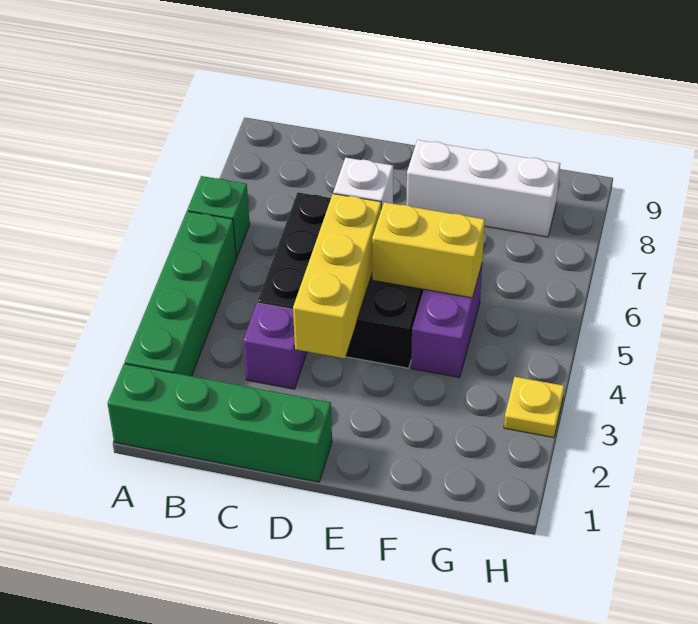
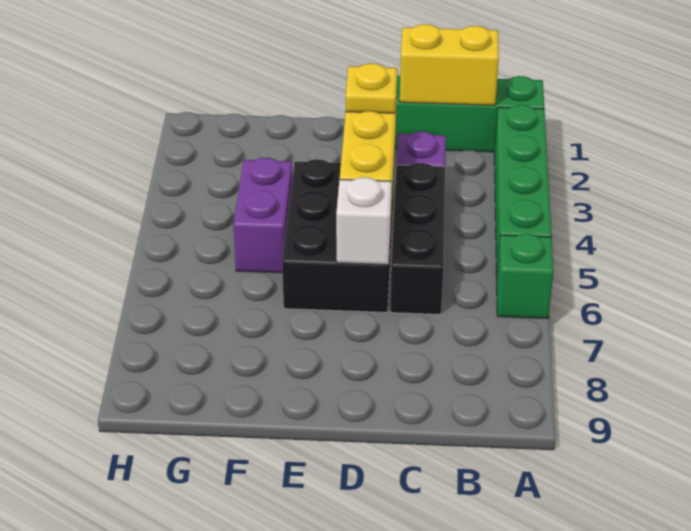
yellow brick E5:F5 level 2 -> yellow brick B1:C1 level 2
white brick E8:G8 level 1 -> none
yellow plate H3 level 1 -> yellow plate D3 level 3

